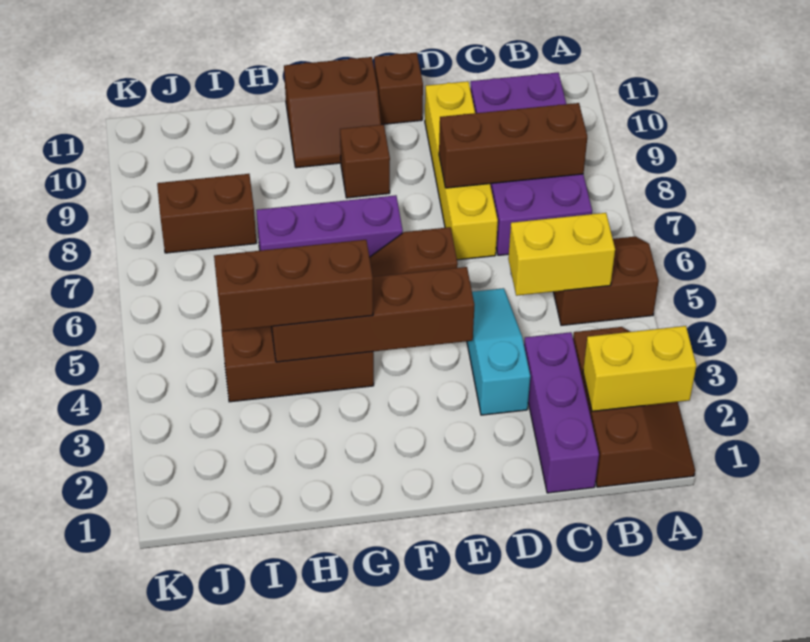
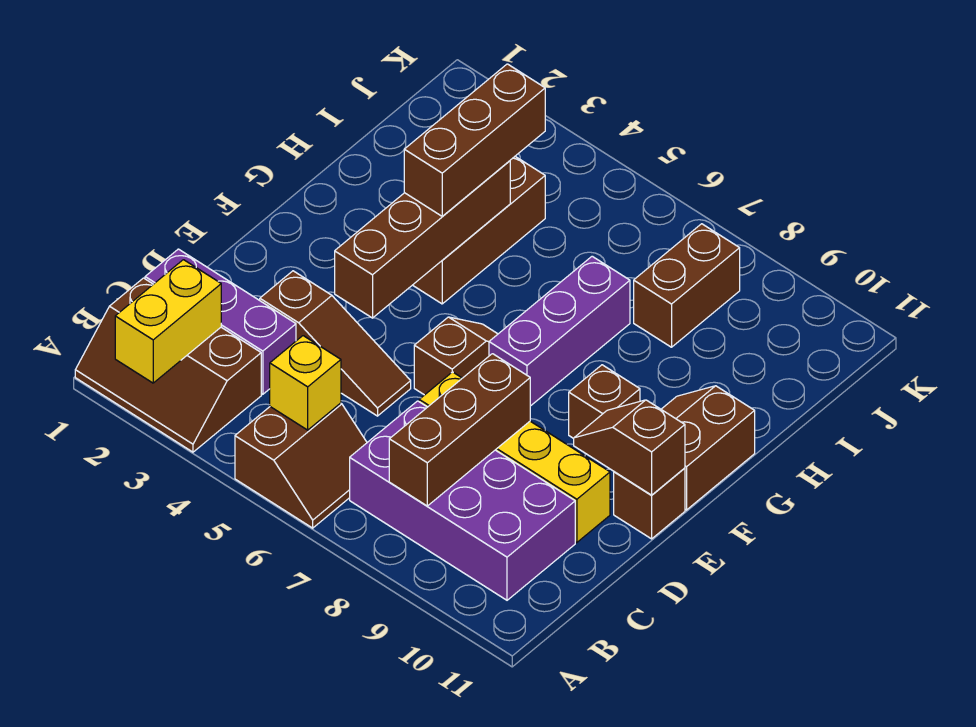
yellow brick B5:C5 level 2 -> yellow brick B5 level 2
cyan slope D3:D5 level 1 top 3 -> brown slope D3:D5 level 1 top 3
none -> brown slope E10:E11 level 2 top 11

